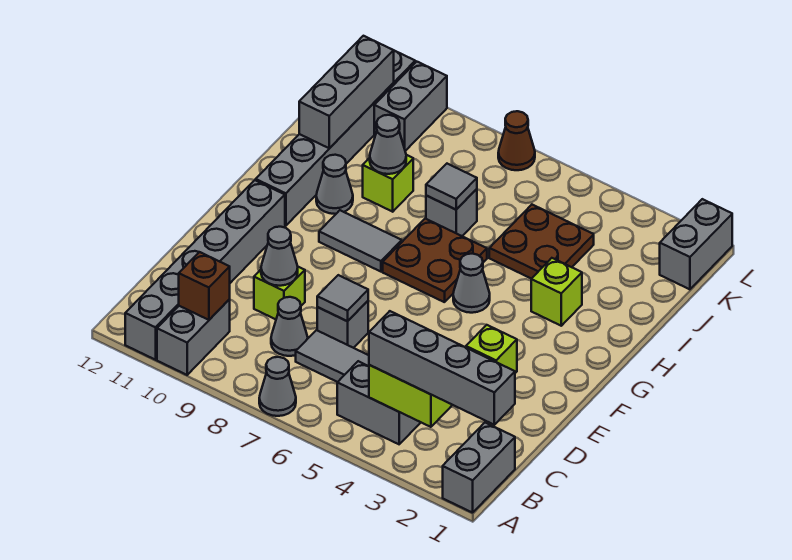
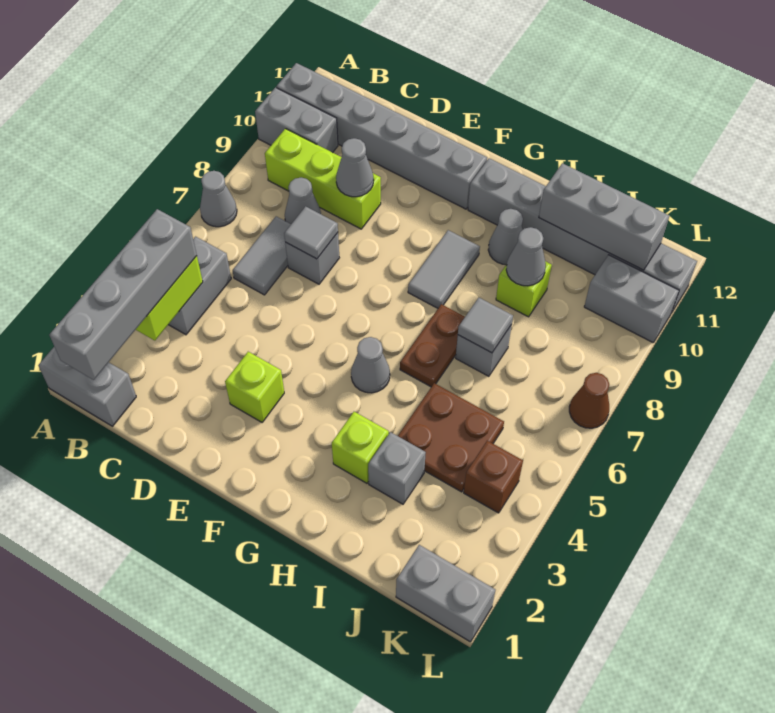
brown brick B10 level 2 -> brown brick K4 level 1
lime brick D9 level 1 -> lime brick B9:D9 level 1
brown plate G6:H7 level 1 -> brown plate H6:H7 level 1
none -> grey brick I3 level 1

